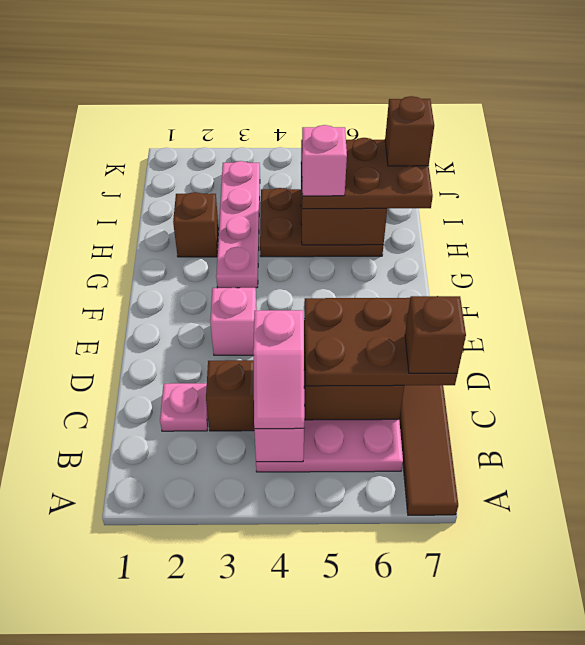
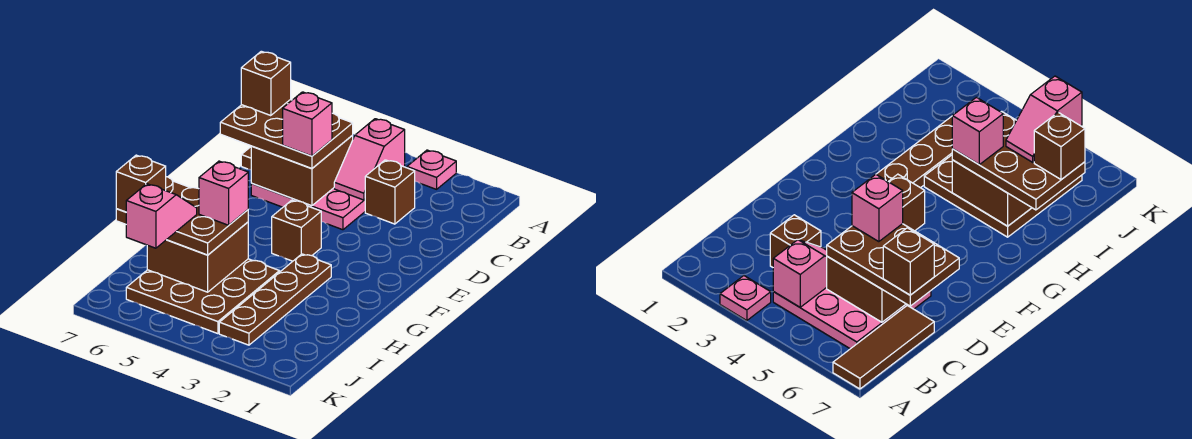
pink slope B4:C4 level 3 top C -> pink slope I6:J6 level 4 top J
pink plate C2 level 1 -> pink plate A3 level 1
pink brick E3 level 1 -> pink brick D5 level 4
pink plate G3:J3 level 1 -> brown plate G3:J3 level 1
brown brick H2 level 1 -> brown brick F4 level 1
brown plate H4:I6 level 1 -> brown plate H4:J6 level 1

